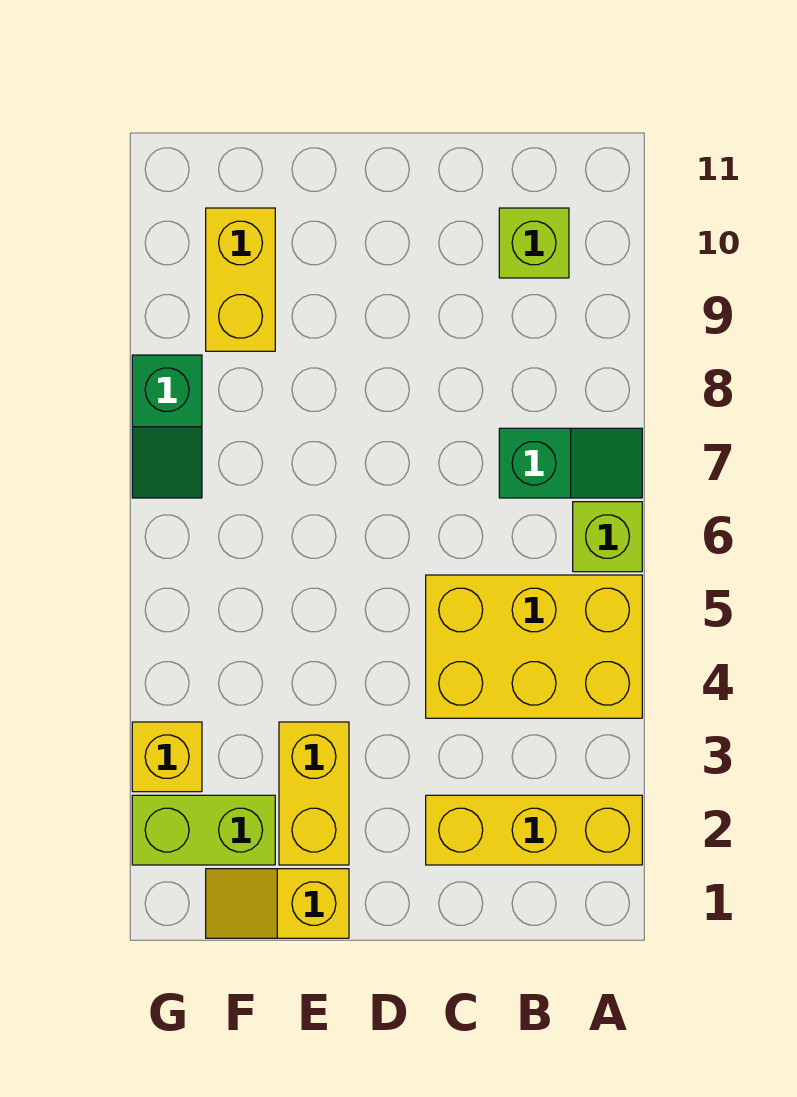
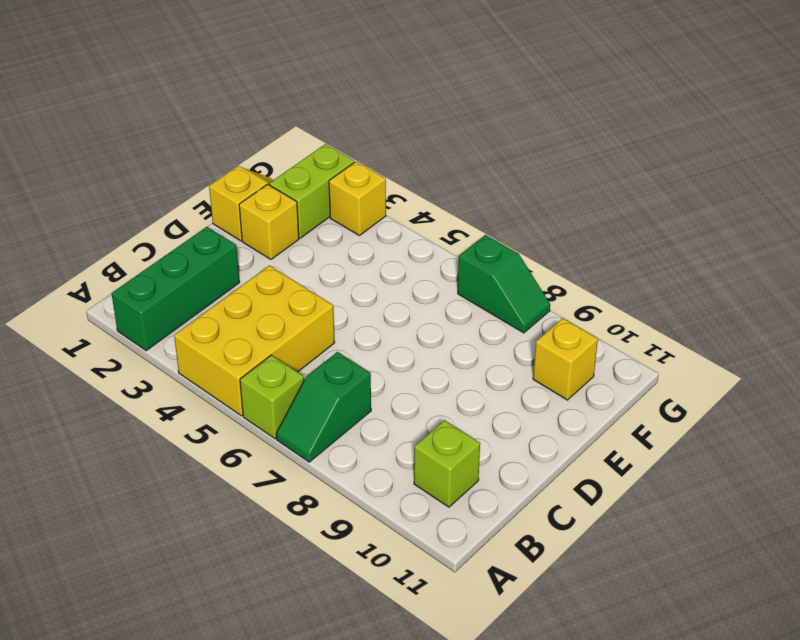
yellow brick A2:C2 level 1 -> green brick A2:C2 level 1
yellow brick E2:E3 level 1 -> yellow brick E2 level 1
yellow brick F9:F10 level 1 -> yellow brick F10 level 1
green slope G7:G8 level 1 top 8 -> green slope G7:G8 level 1 top 7

